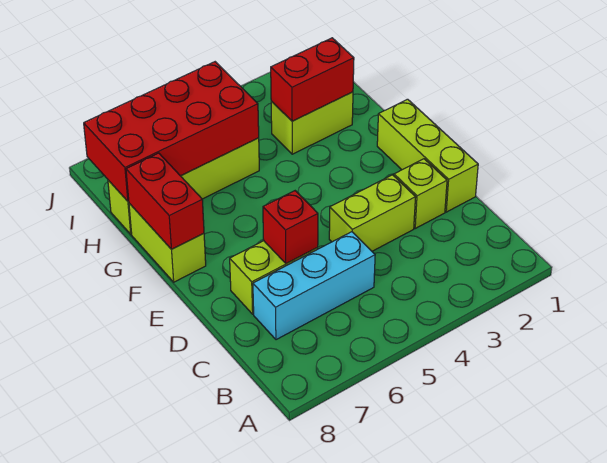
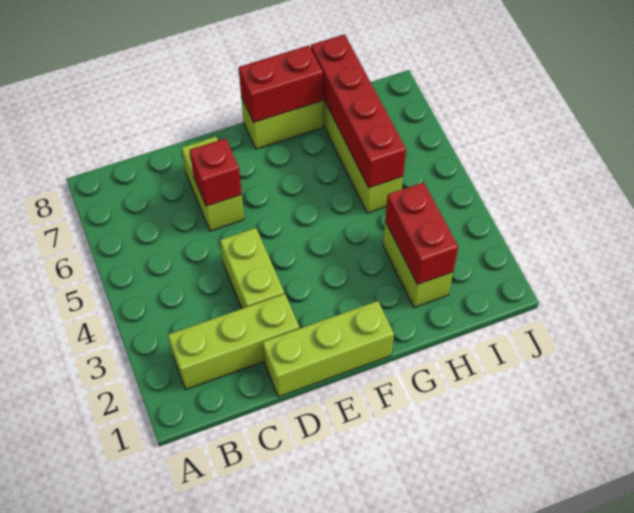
cyan brick C5:C7 level 1 -> none
lime brick D2 level 1 -> lime brick B2:D2 level 1
red brick H5:I8 level 2 -> red brick H5:H8 level 2

